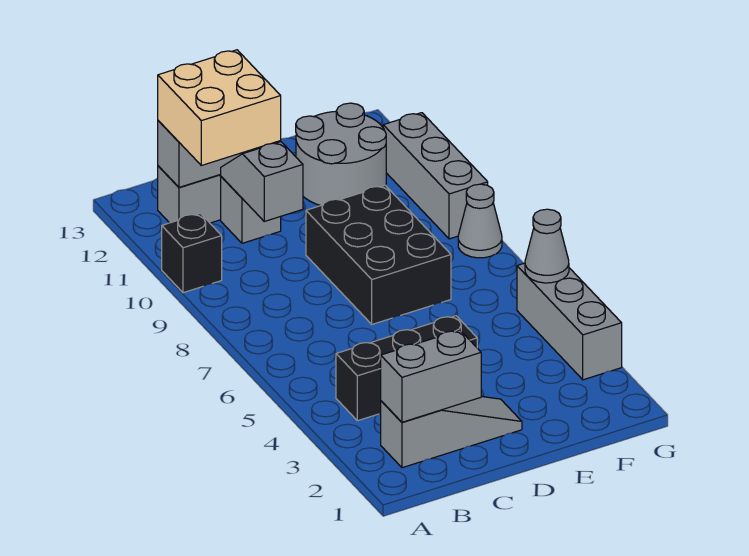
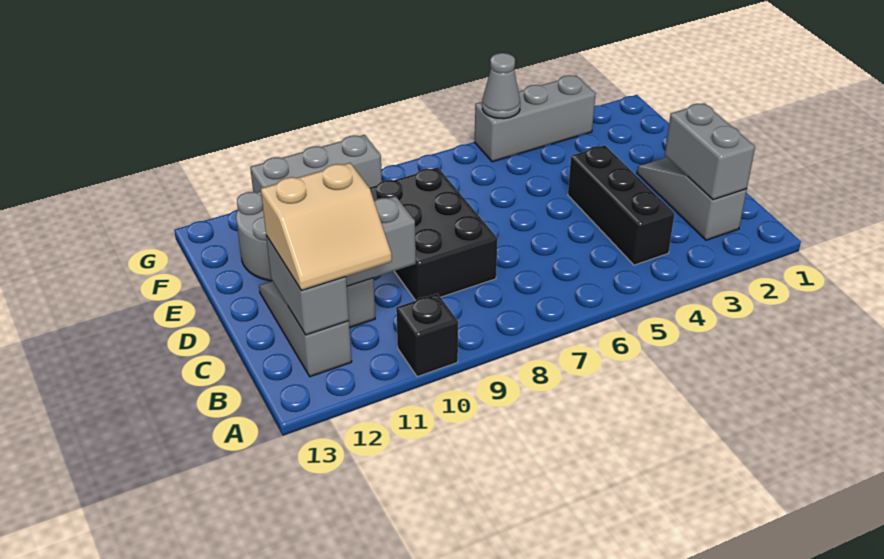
tan brick B11:C12 level 3 -> tan slope B11:C12 level 3 top C
black brick D7:E9 level 1 -> black brick C8:E9 level 1
grey cone G8 level 1 -> none

